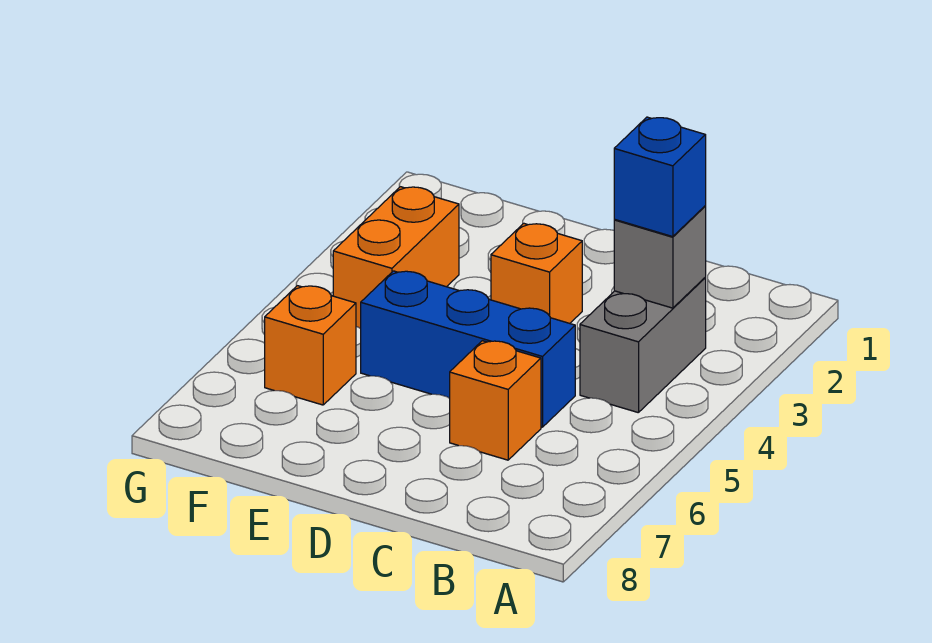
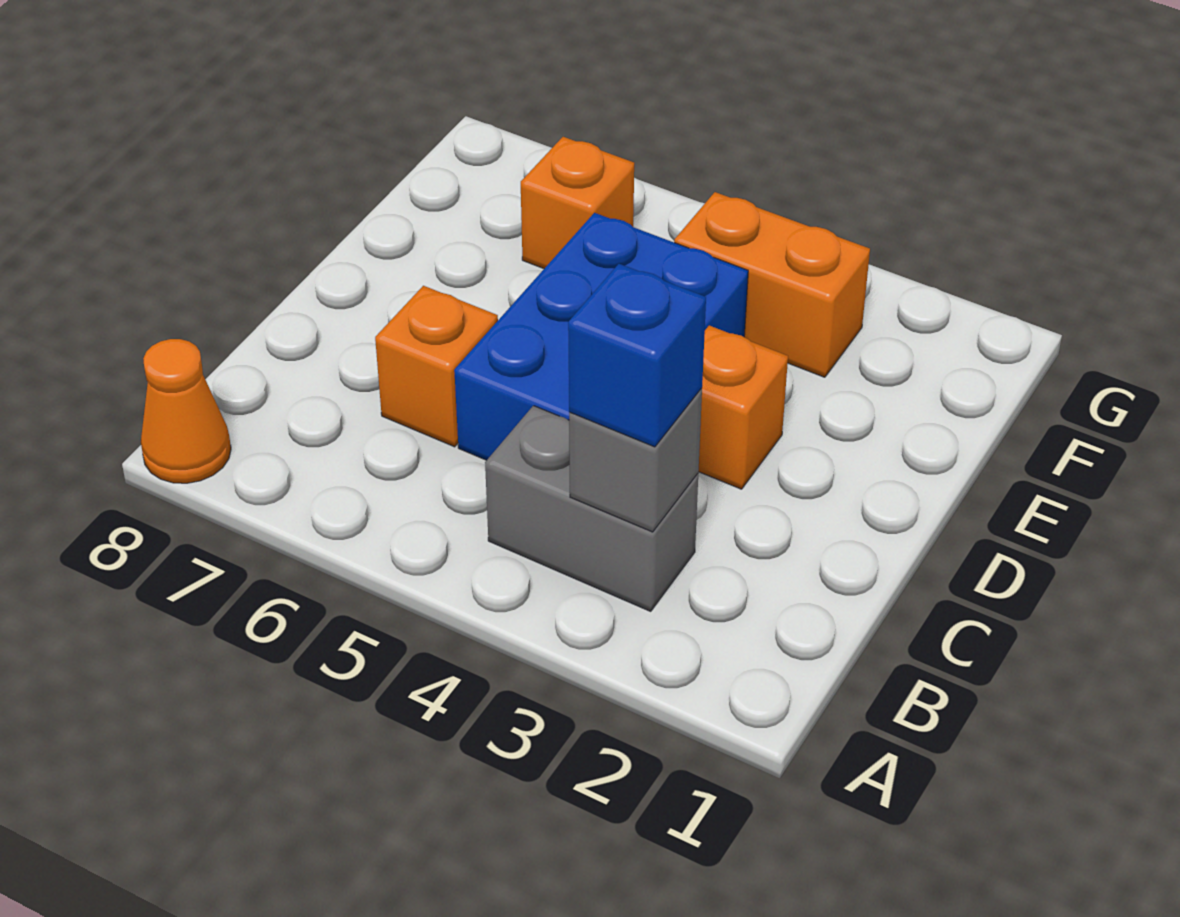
none -> orange cone A8 level 1
blue brick C5:E5 level 1 -> blue brick C4:E5 level 1

